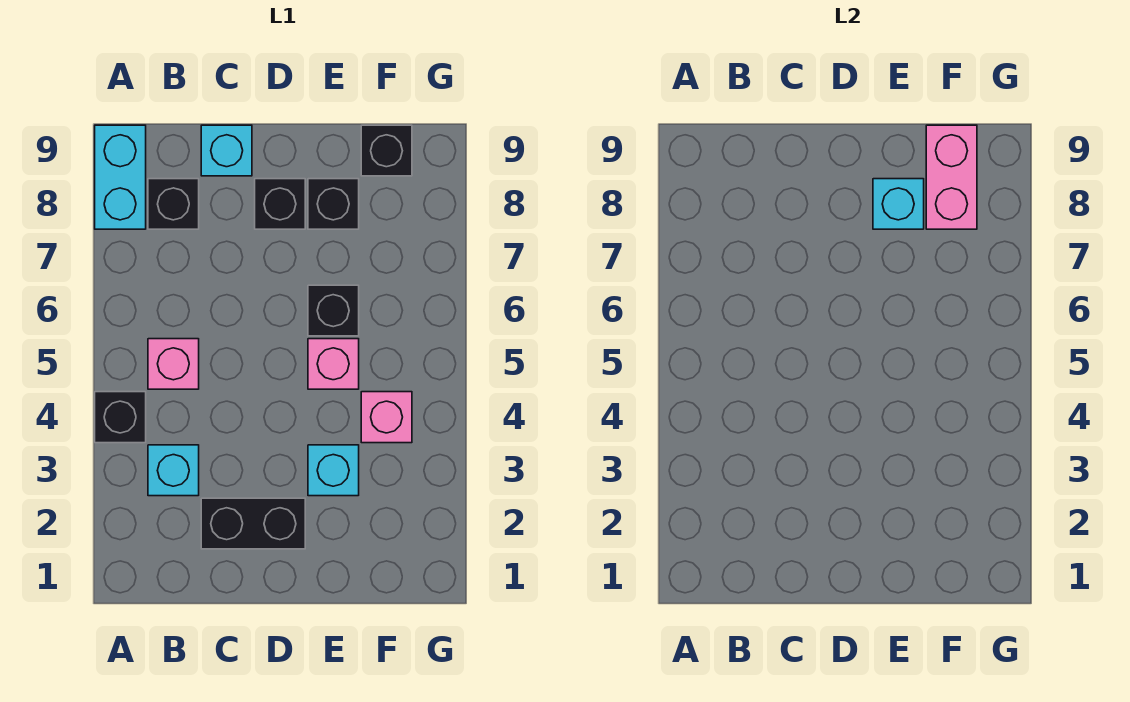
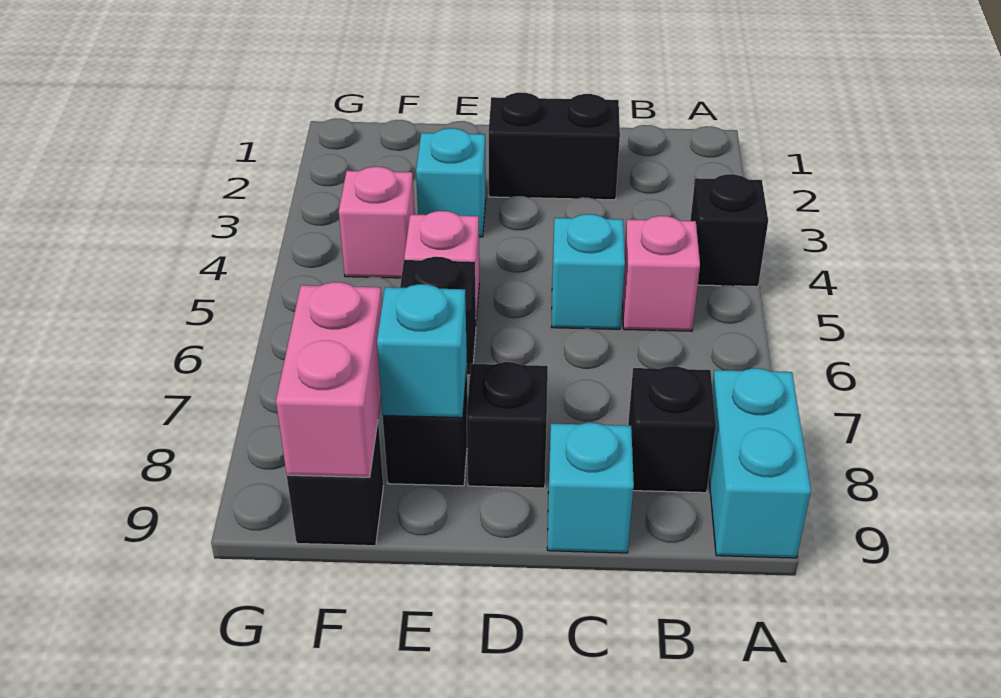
cyan brick B3 level 1 -> cyan brick C5 level 1

